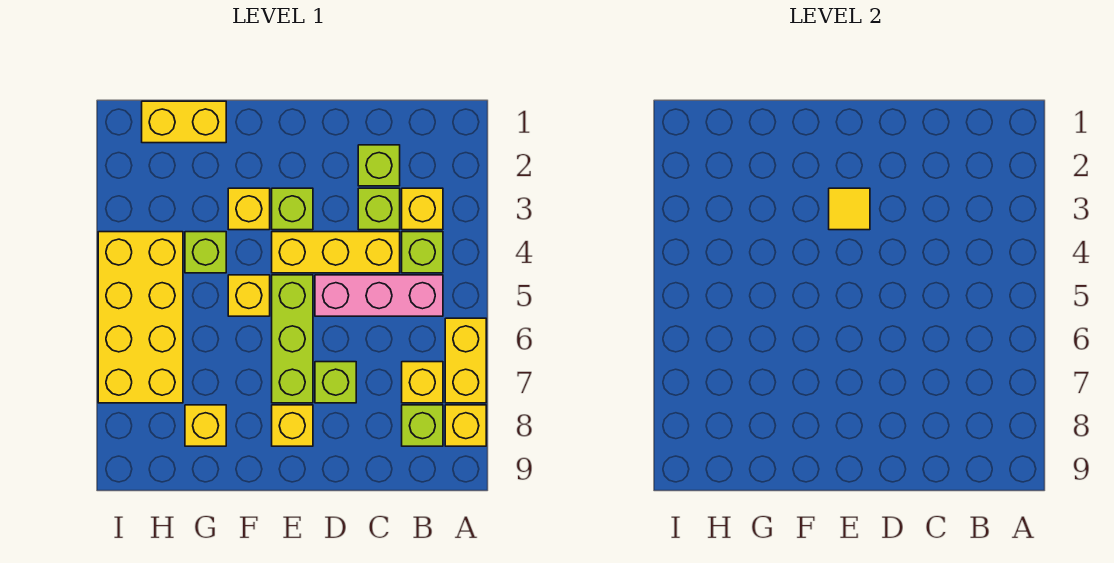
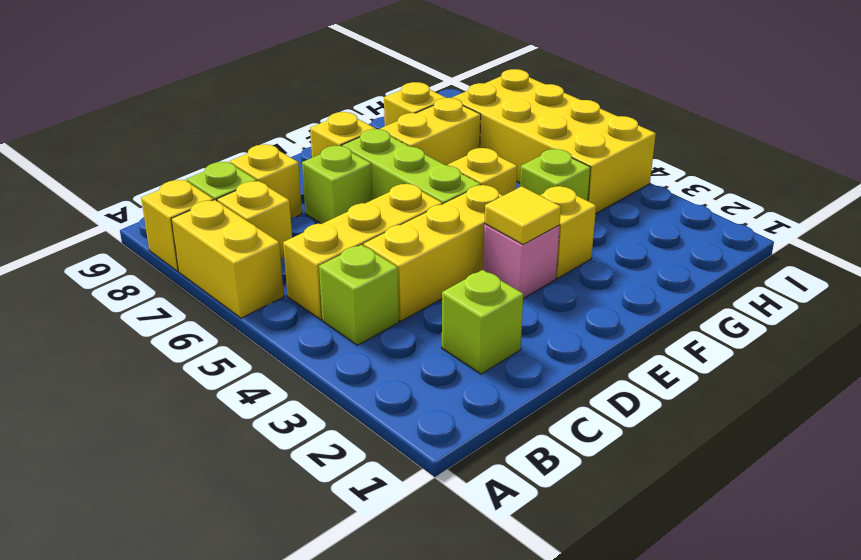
yellow brick B3 level 1 -> yellow brick C8 level 1
pink brick B5:D5 level 1 -> yellow brick B5:D5 level 1
lime brick C3 level 1 -> none
lime brick E3 level 1 -> pink brick E3 level 1
yellow brick G1:H1 level 1 -> yellow brick F7:G7 level 1

